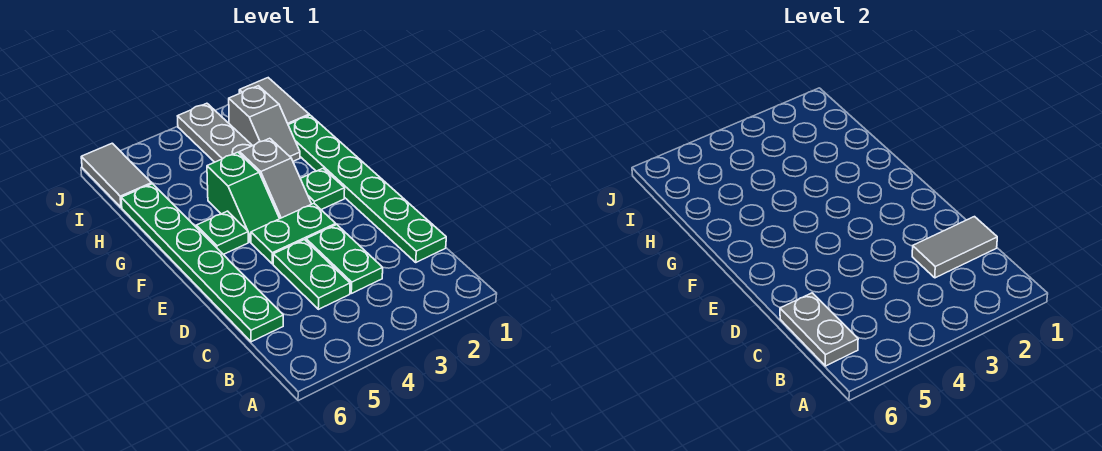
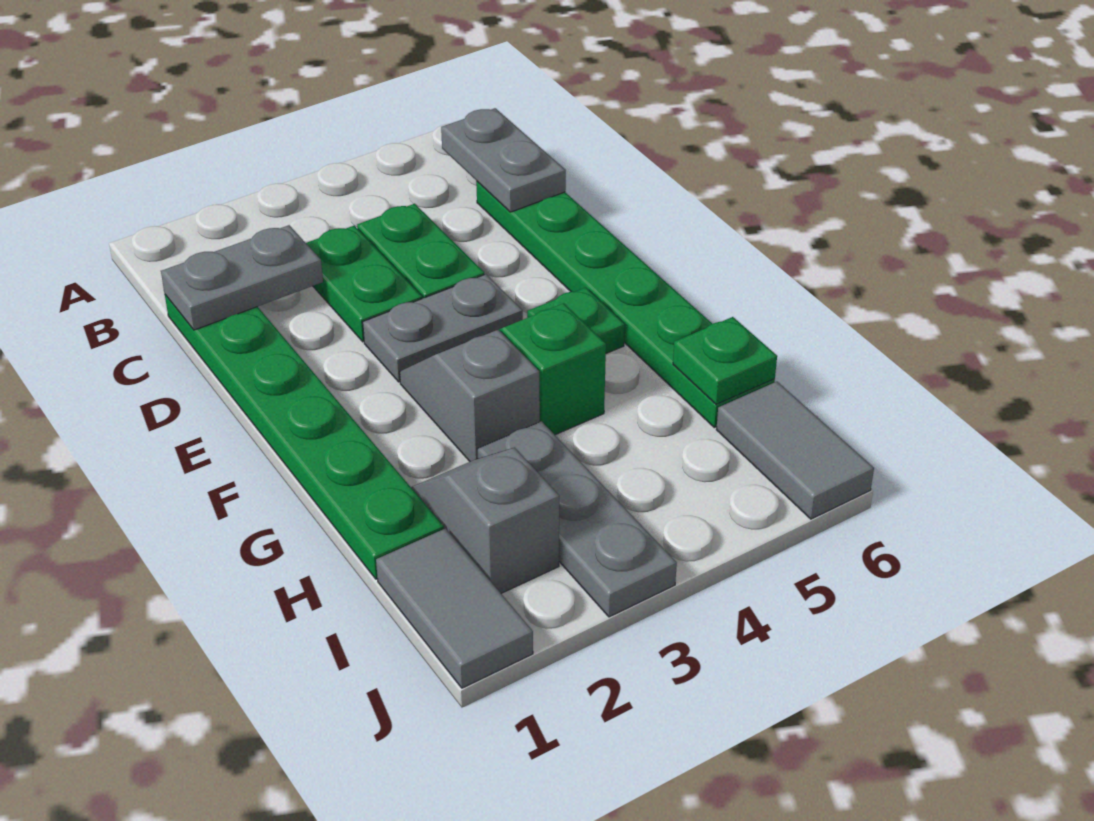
grey tile C1:C2 level 2 -> grey plate C1:C2 level 2
green plate E3:E4 level 1 -> grey plate E3:E4 level 1
green plate F2 level 1 -> green plate H6 level 2

